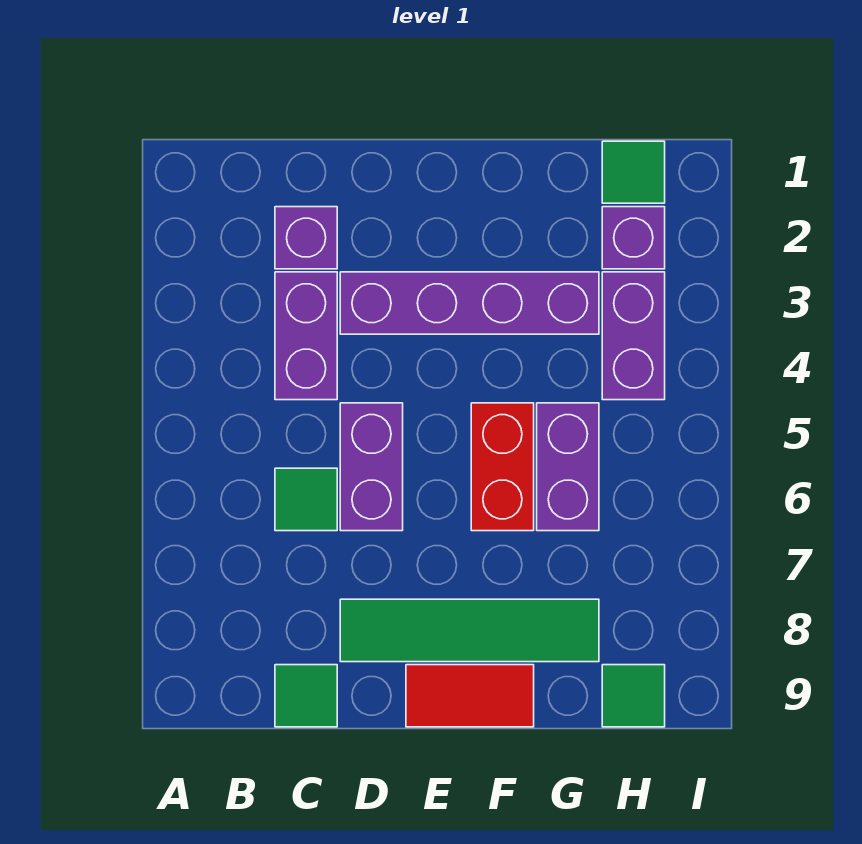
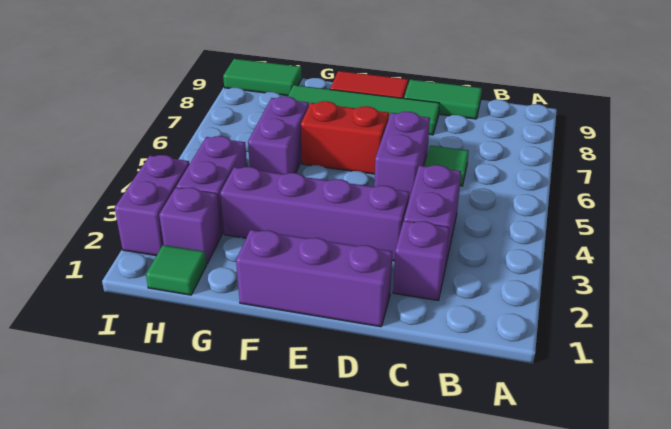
green tile C9 level 1 -> green tile C9:D9 level 1
none -> purple brick D1:F1 level 1
red brick F5:F6 level 1 -> red brick E6:F6 level 1
green tile H9 level 1 -> green tile H9:I9 level 1
none -> purple brick I2:I3 level 1

